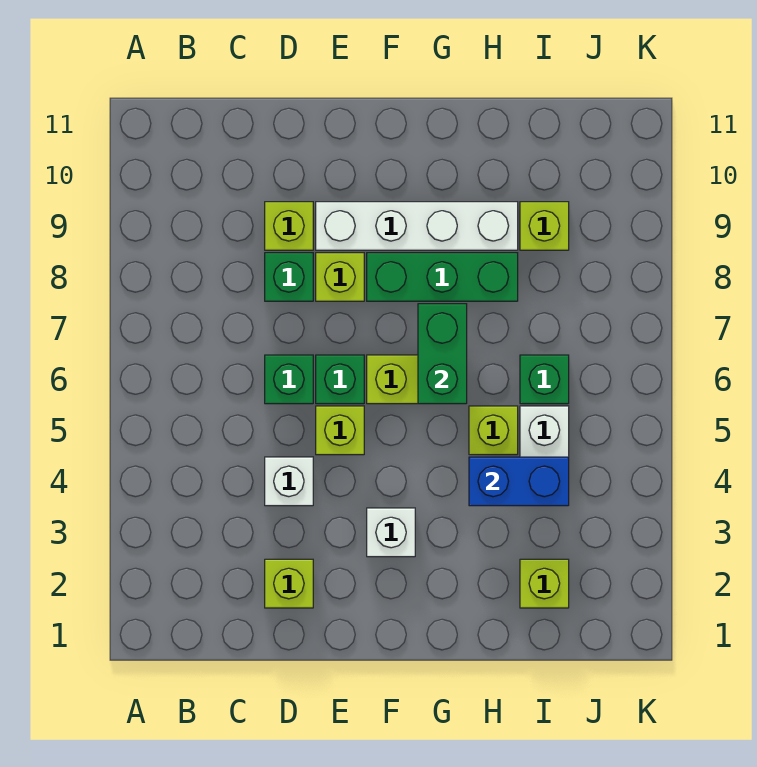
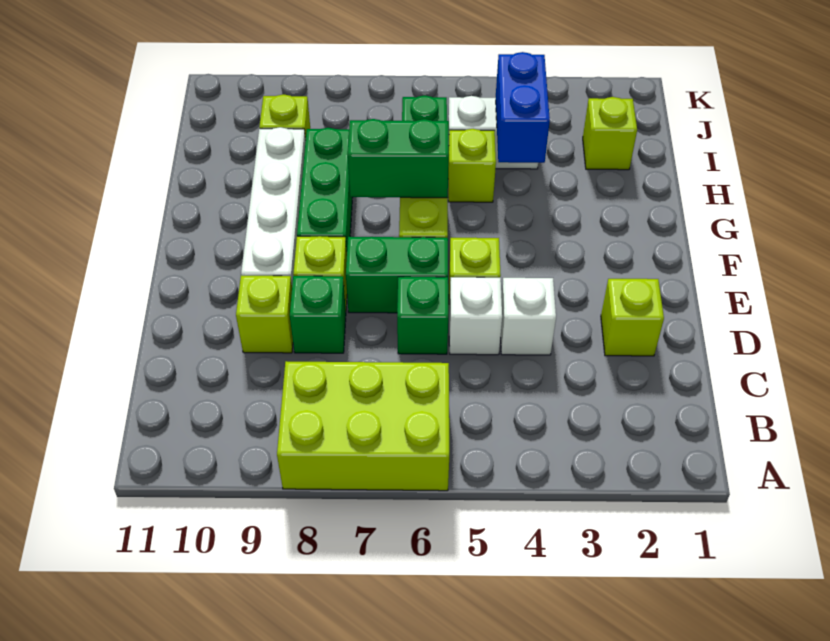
none -> lime brick A6:B8 level 1
green brick E6 level 1 -> green brick E6:E7 level 1
white brick F3 level 1 -> white brick D5 level 1

